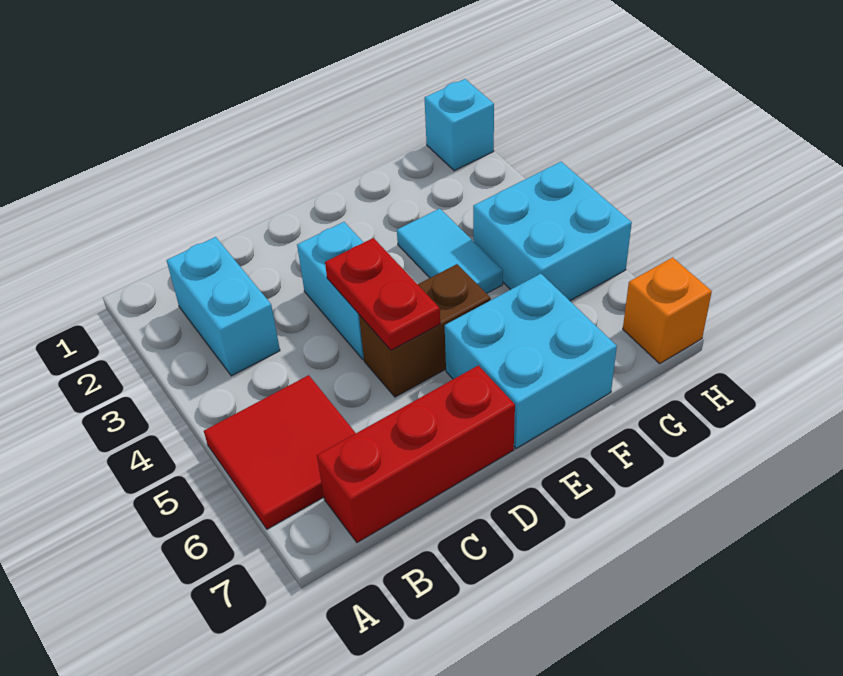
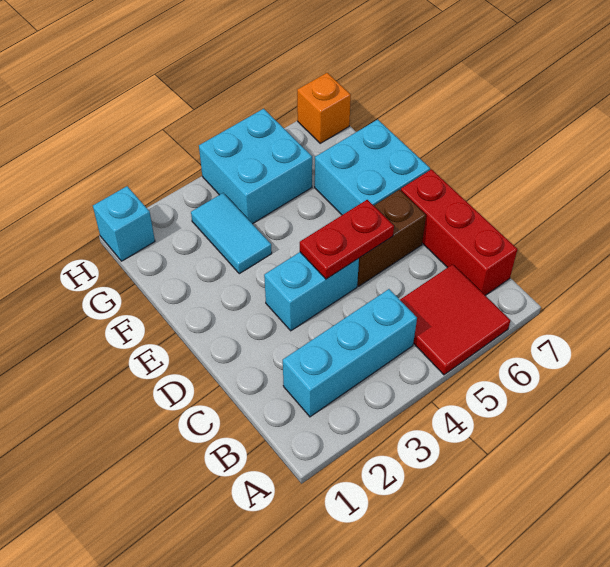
cyan brick B2:B3 level 1 -> cyan brick B2:B4 level 1
brown brick D5:E5 level 1 -> brown brick D5:D6 level 1
cyan tile F3:F4 level 1 -> cyan tile F3:G3 level 1

